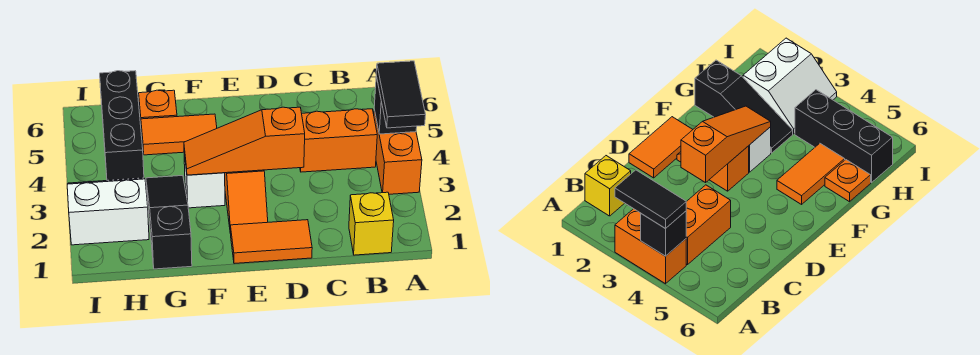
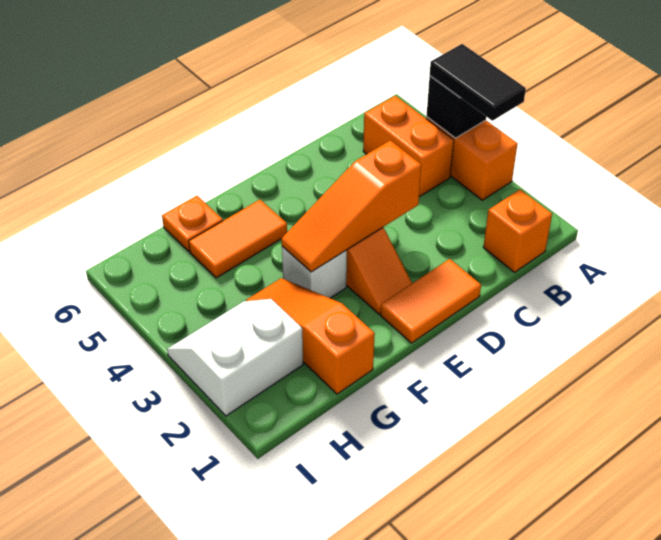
yellow brick B1 level 1 -> orange brick B1 level 1
orange brick B4:C4 level 1 -> orange brick B4:B5 level 1
black slope G1:G3 level 1 top 1 -> orange slope G1:G3 level 1 top 1
black brick H4:H6 level 1 -> none

